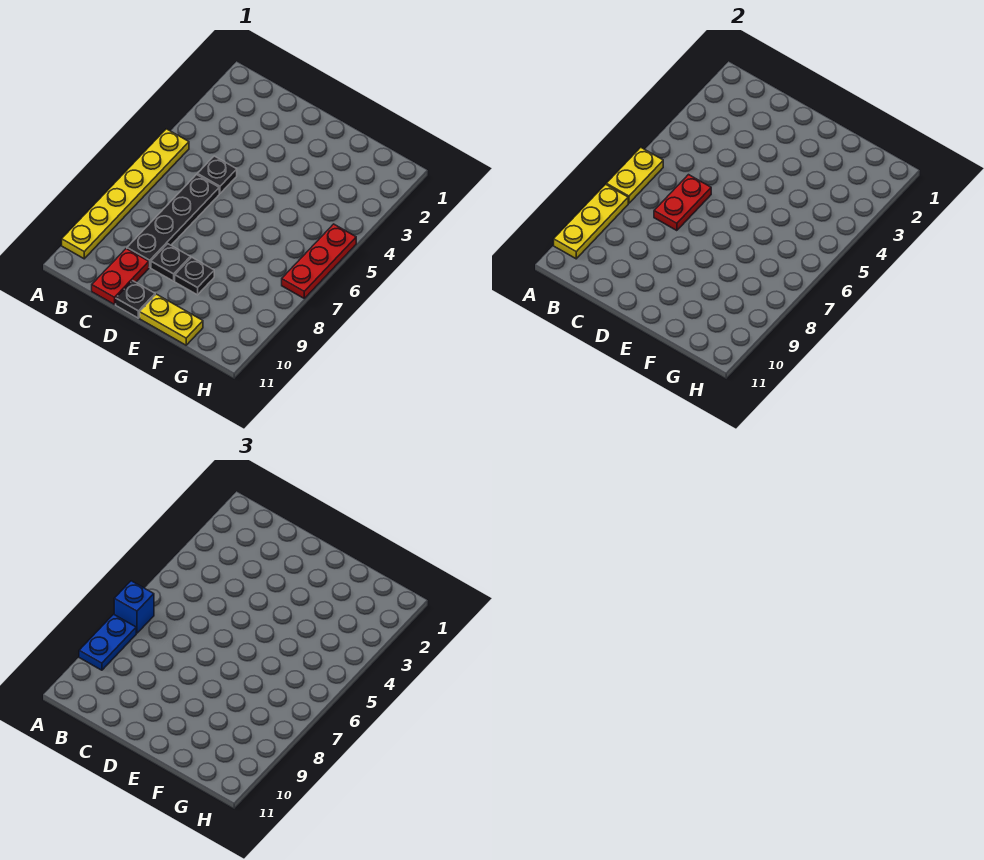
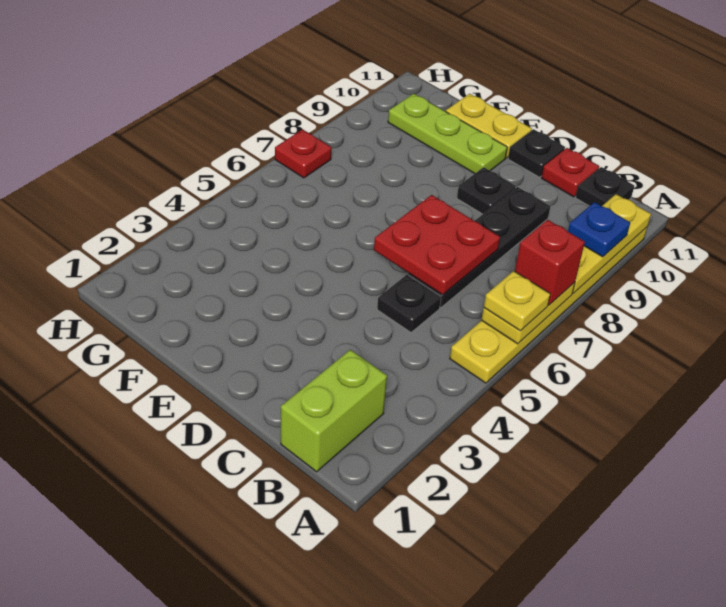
none -> yellow plate A6 level 3
blue brick A7 level 3 -> red brick A7 level 3
blue plate A8:A9 level 3 -> blue plate A9 level 3
none -> lime brick B1:B2 level 1
red plate C6:C7 level 2 -> red plate C6:D7 level 2
red plate C10:C11 level 1 -> red plate C11 level 1
black plate E9 level 1 -> black plate B11 level 1
none -> lime plate E10:G10 level 1
red plate H5:H7 level 1 -> red plate H7 level 1

